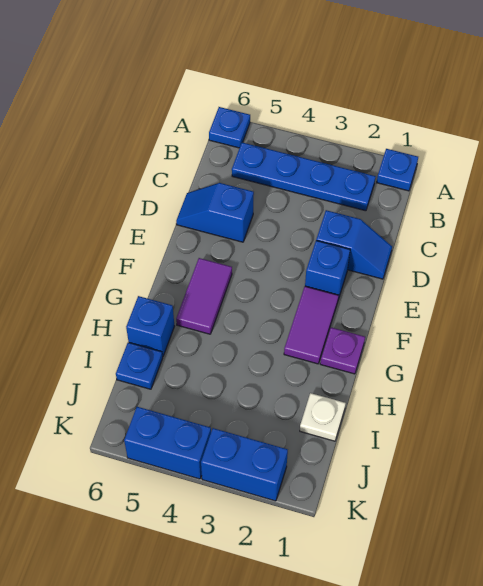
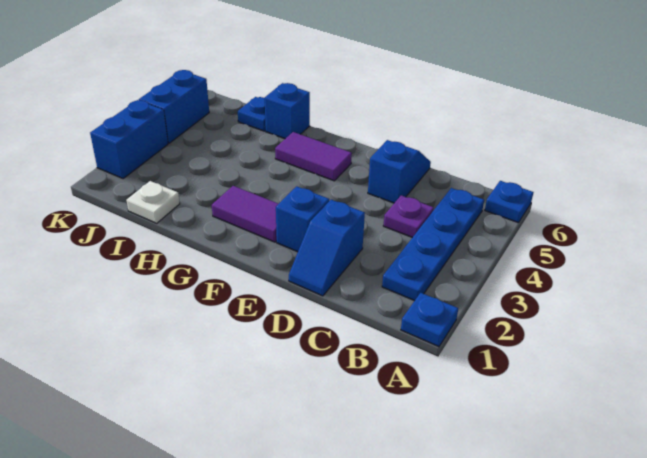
purple plate G1 level 1 -> purple plate C4 level 1

